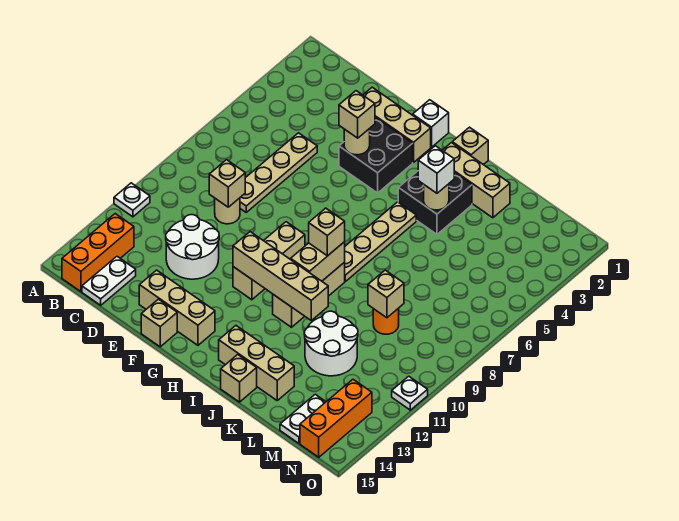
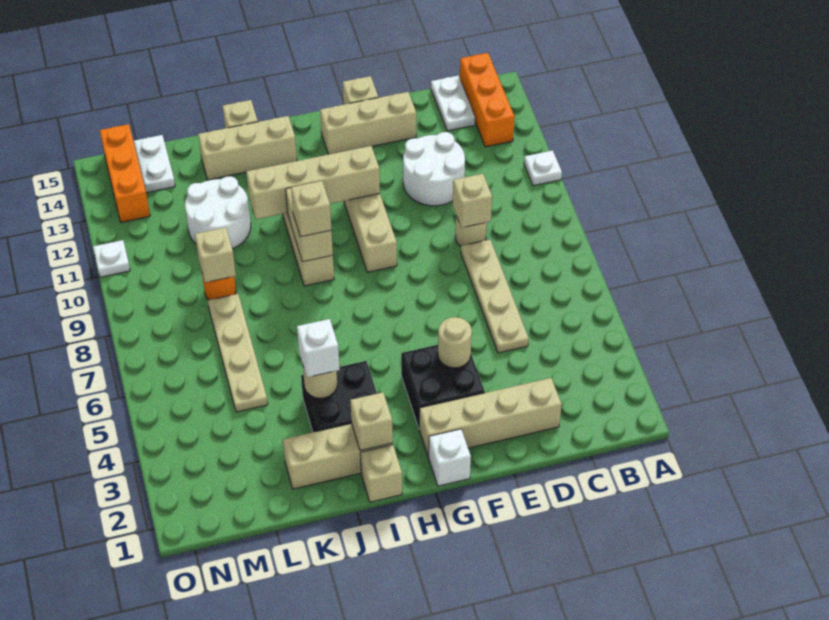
tan brick E2:G2 level 1 -> tan brick D2:G2 level 1
tan brick F4 level 3 -> tan brick I2 level 2
tan plate I5:I8 level 1 -> tan plate L5:L8 level 1

